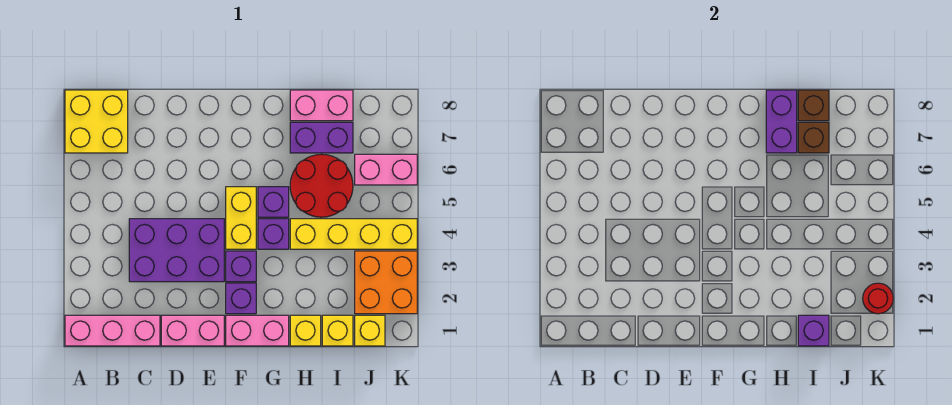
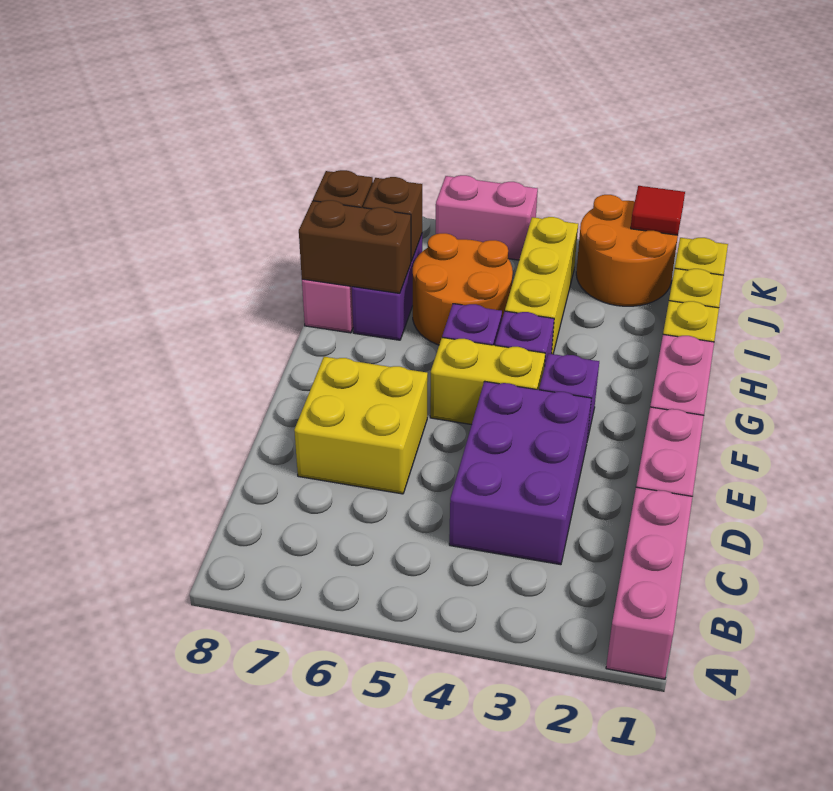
yellow brick A7:B8 level 1 -> yellow brick D6:E7 level 1
purple brick F2 level 1 -> none
yellow brick H4:K4 level 1 -> yellow brick H4:J4 level 1
red round brick H5:I6 level 1 -> orange round brick H5:I6 level 1
purple brick H7:H8 level 2 -> brown brick H7:H8 level 2
purple brick I1 level 2 -> none
orange brick J2:K3 level 1 -> orange round brick J2:K3 level 1
pink brick J6:K6 level 1 -> pink brick K5:K6 level 1
red round brick K2 level 2 -> red tile K2 level 2

